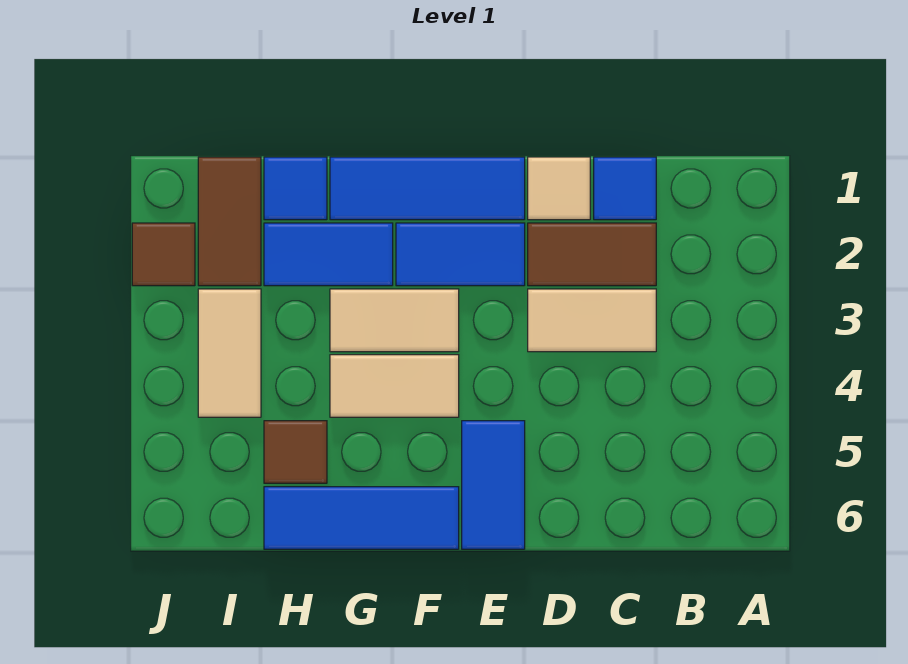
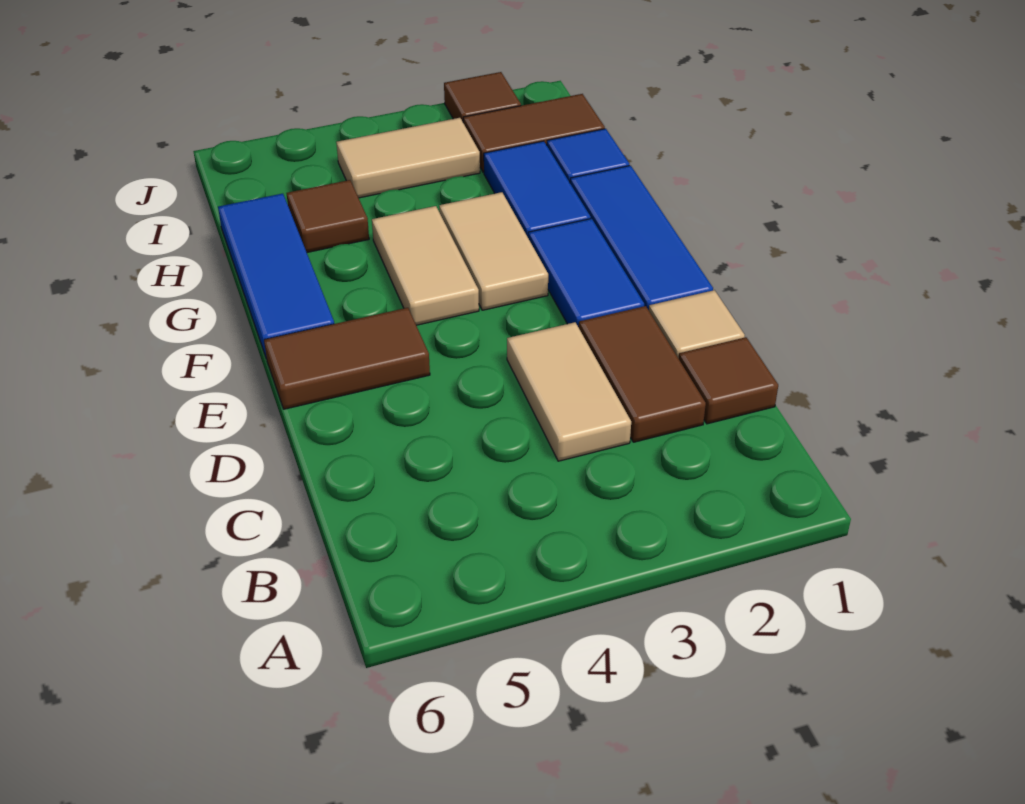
blue tile C1 level 1 -> brown tile C1 level 1
blue tile E5:E6 level 1 -> brown tile E5:E6 level 1

